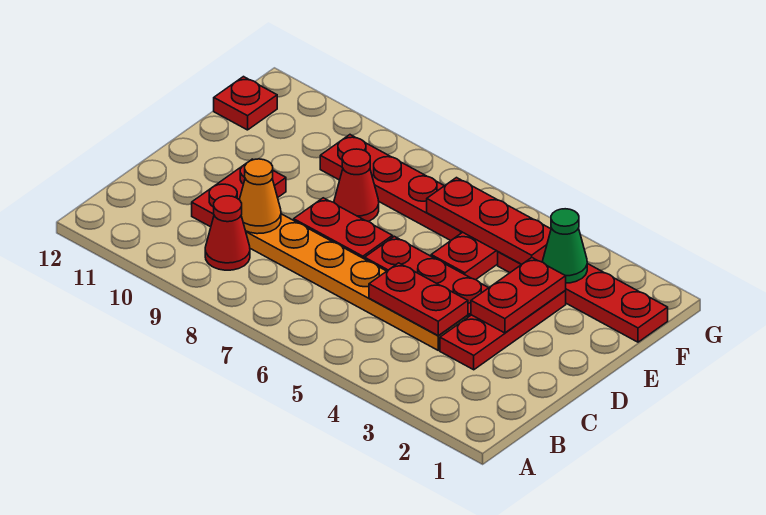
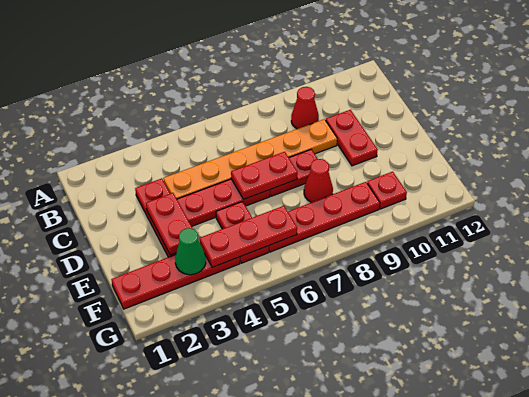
red plate C4:C5 level 2 -> red plate D6:D7 level 2
orange cone C9 level 2 -> none
red plate F12 level 1 -> red plate F10 level 1

